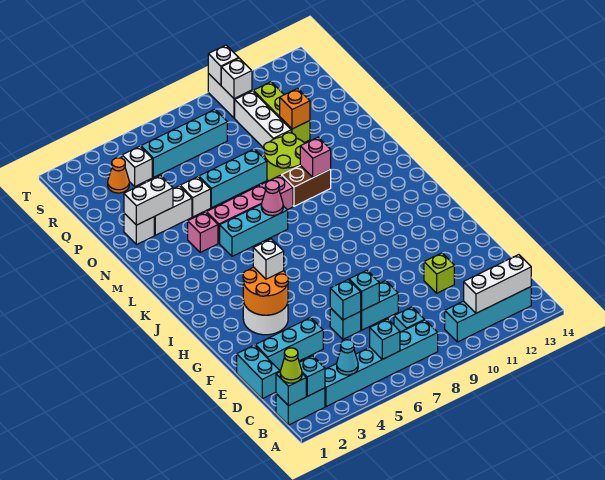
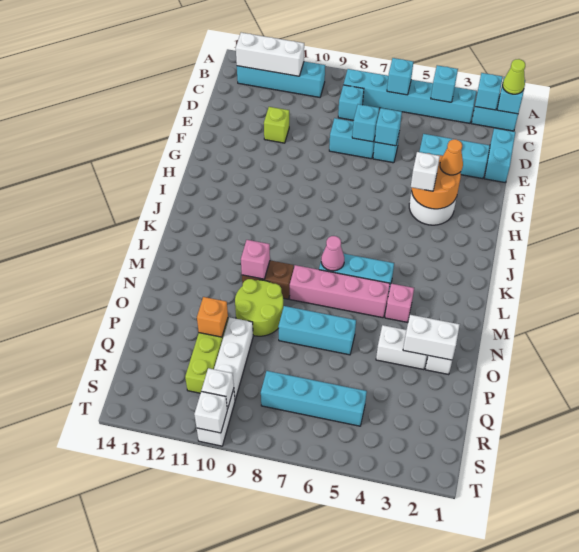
cyan cone B4 level 2 -> cyan brick B4 level 2
white brick O5 level 1 -> none
orange cone R3 level 1 -> orange cone G3 level 3
white brick R4 level 1 -> none

